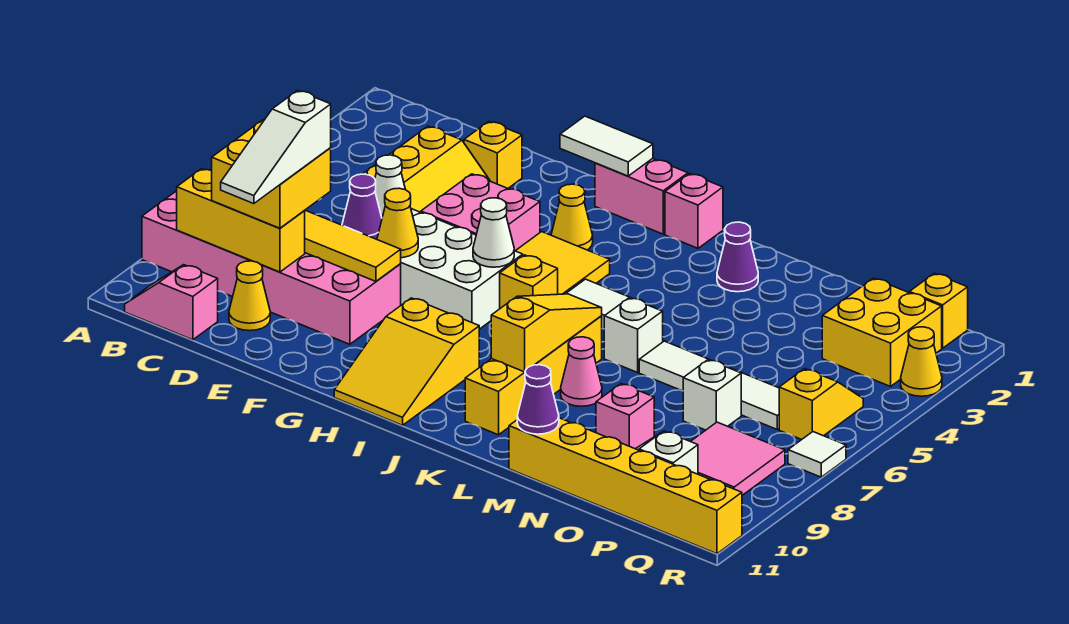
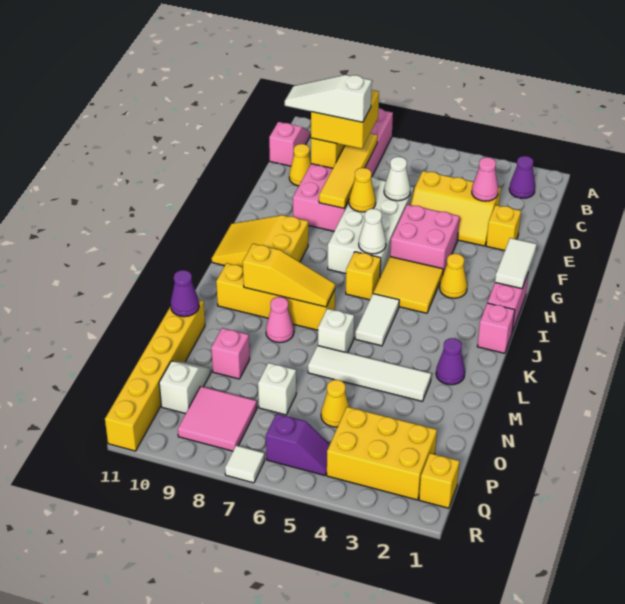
none -> pink cone D3 level 2
purple cone E7 level 2 -> purple cone B2 level 1
white tile M6:P6 level 1 -> white tile M3:M6 level 1
yellow brick P2:Q3 level 1 -> yellow brick P2:Q4 level 1
yellow slope Q5:Q6 level 1 top 6 -> purple slope Q5:Q6 level 1 top 6
yellow cone R3 level 1 -> yellow cone O5 level 1

